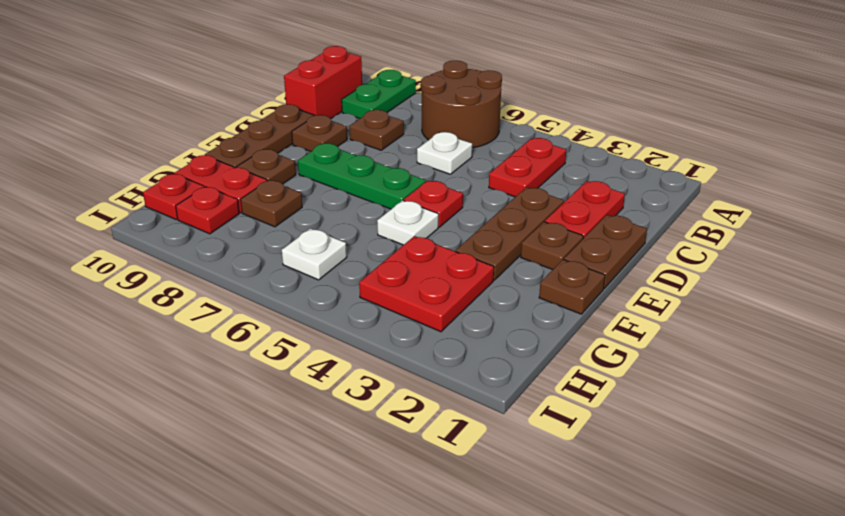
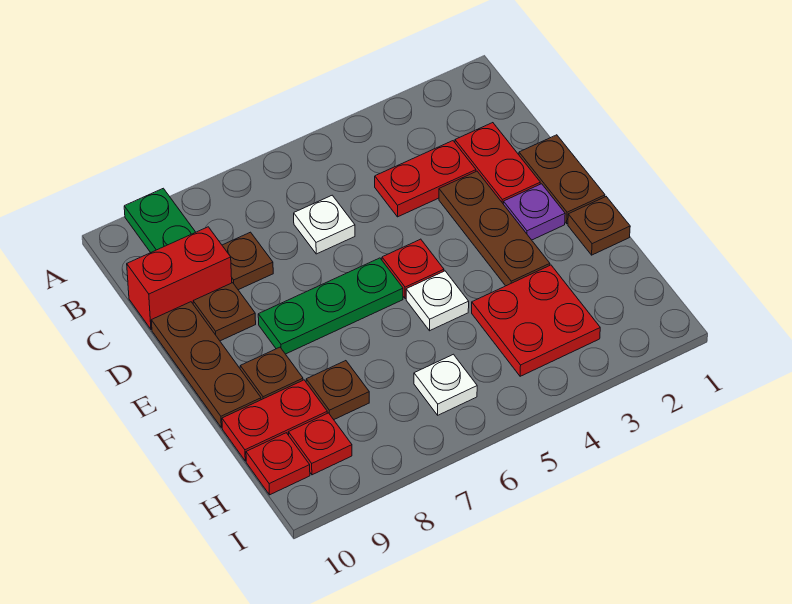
brown round brick A6:B7 level 1 -> none
red plate B4:C4 level 1 -> red plate C3:C4 level 1
red brick B10:C10 level 1 -> red brick C9:C10 level 1
brown plate E2 level 1 -> purple plate E2 level 1

